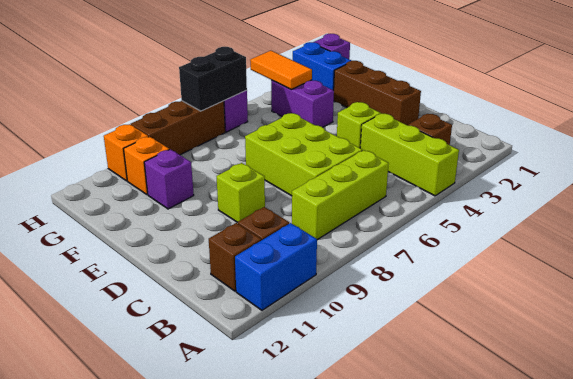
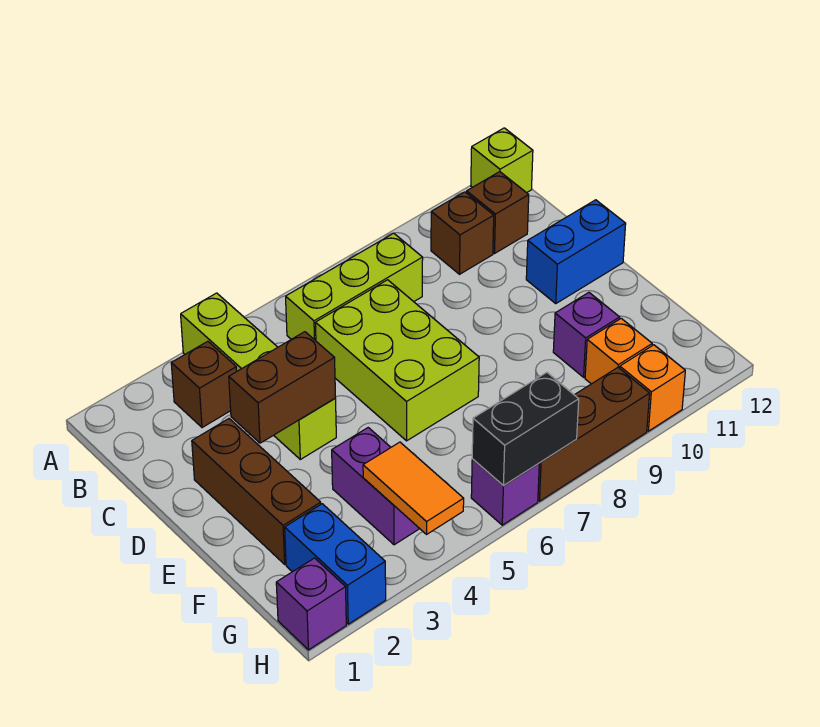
blue brick A10:A11 level 1 -> blue brick D11:D12 level 1
none -> brown brick D3:D4 level 2
lime brick D9 level 1 -> lime brick A12 level 1

